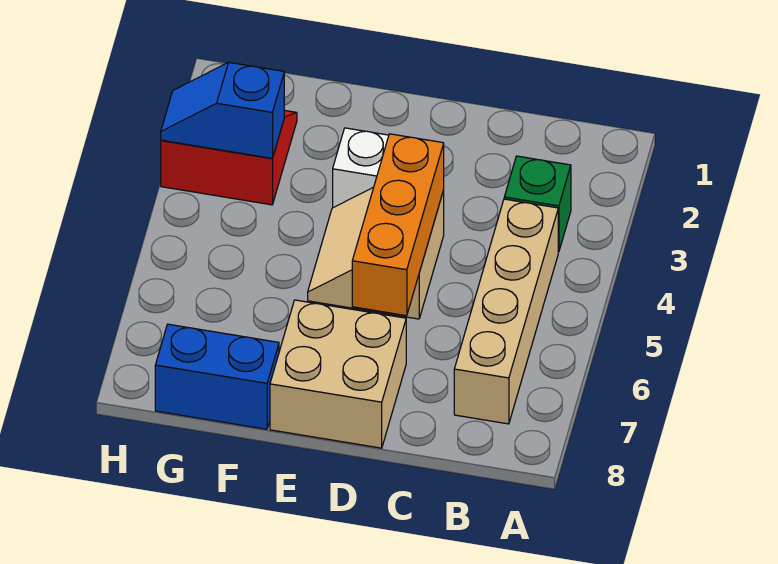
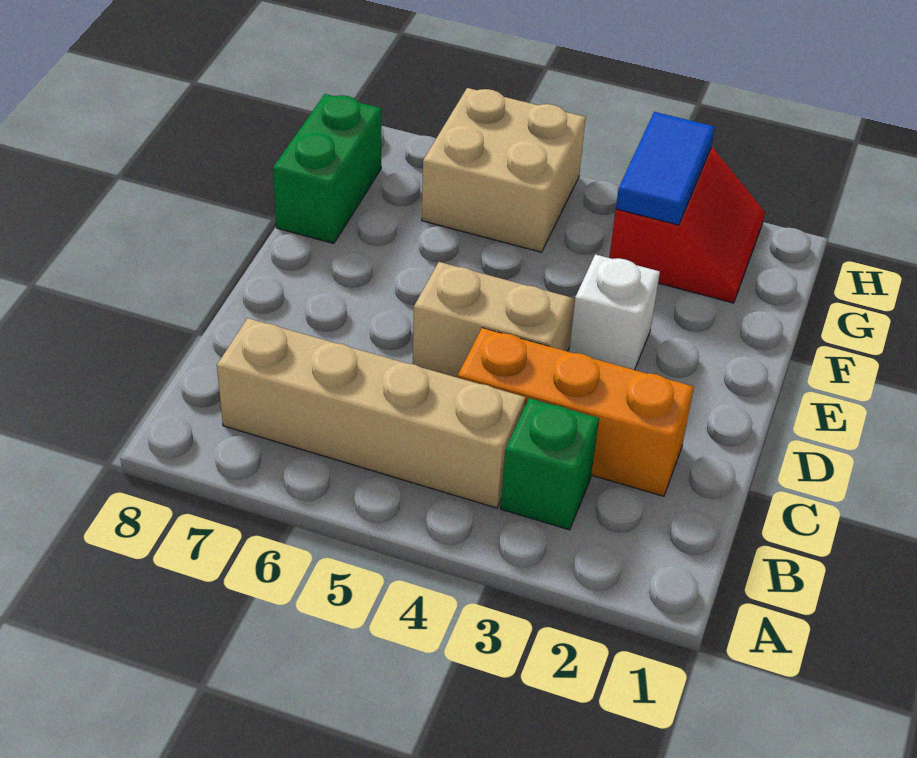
orange brick D4:D6 level 2 -> orange brick C2:C4 level 1
tan brick D7:E8 level 1 -> tan brick G5:H6 level 1
blue brick F8:G8 level 1 -> green brick F8:G8 level 1
blue slope G3:H3 level 2 top G -> blue tile G3:H3 level 2

